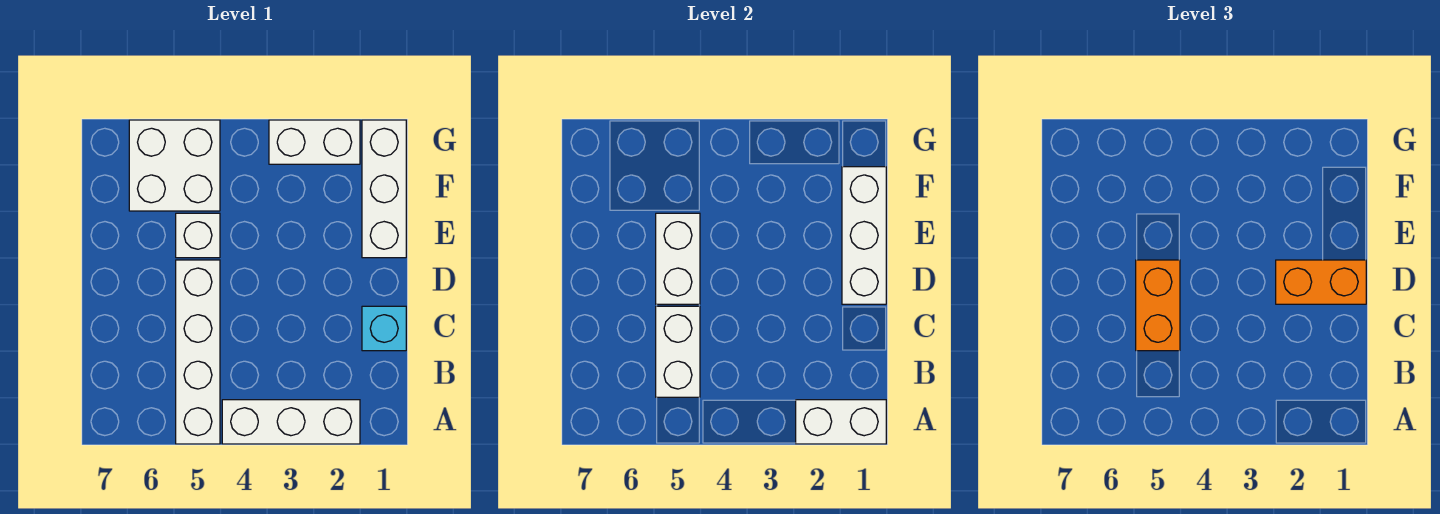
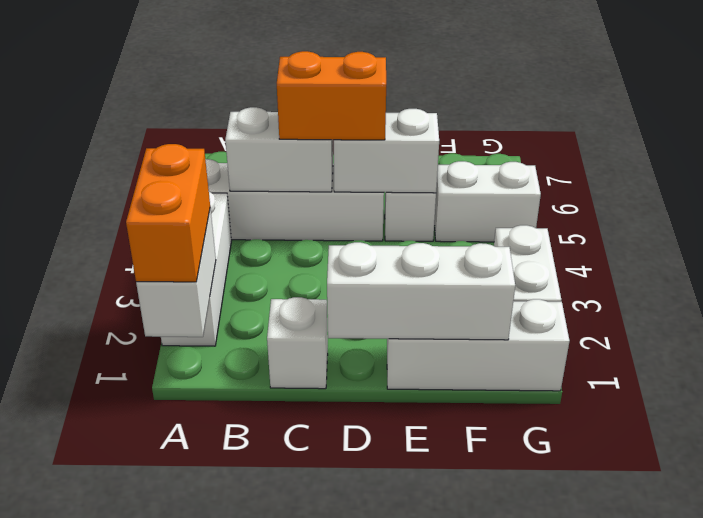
cyan brick C1 level 1 -> white brick C1 level 1
orange brick D1:D2 level 3 -> orange brick A1:A2 level 3
white brick F5:G6 level 1 -> white brick F5:G5 level 1

